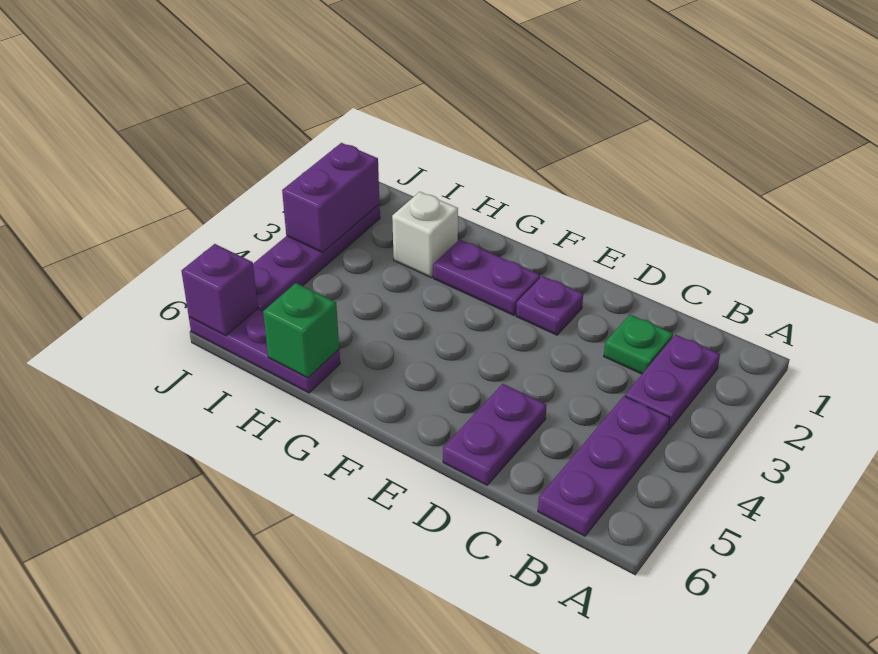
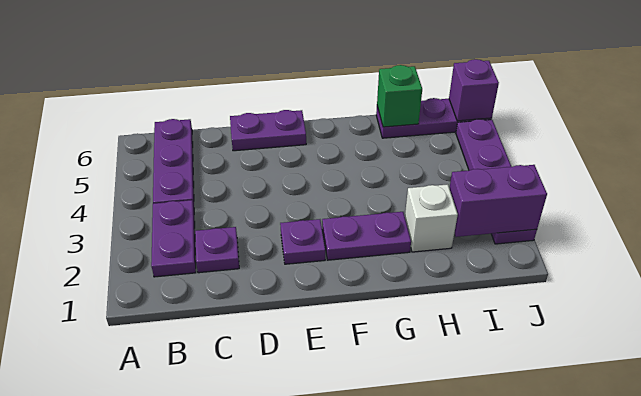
green plate C2 level 1 -> purple plate C2 level 1
purple plate D5:D6 level 1 -> purple plate D6:E6 level 1
purple brick J2:J3 level 2 -> purple brick I2:J2 level 2

